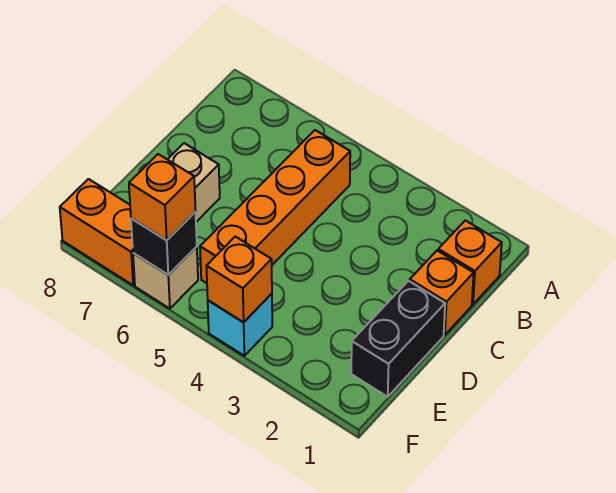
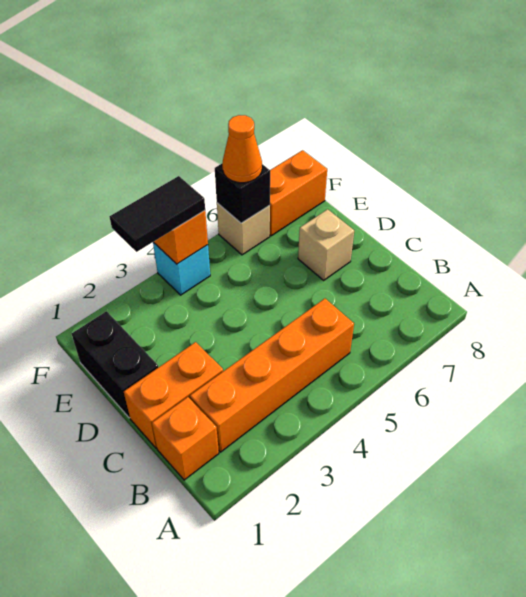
orange brick B5:E5 level 1 -> orange brick B2:B5 level 1
orange brick C1 level 1 -> orange brick C1:C2 level 1
none -> black tile F3:F4 level 3
orange brick F6 level 3 -> orange cone F6 level 3

